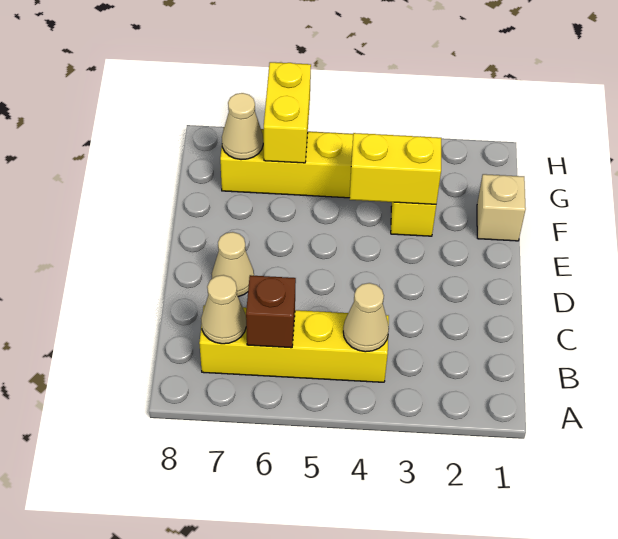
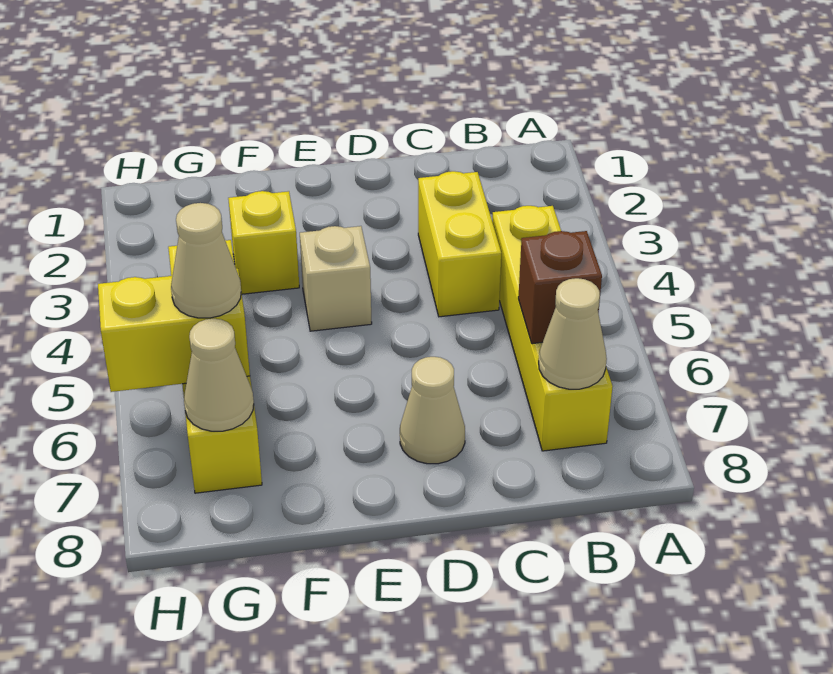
tan cone B4 level 2 -> tan cone G6 level 3
tan brick F1 level 1 -> tan brick E4 level 1
yellow brick F3:F4 level 2 -> yellow brick C3:C4 level 1

